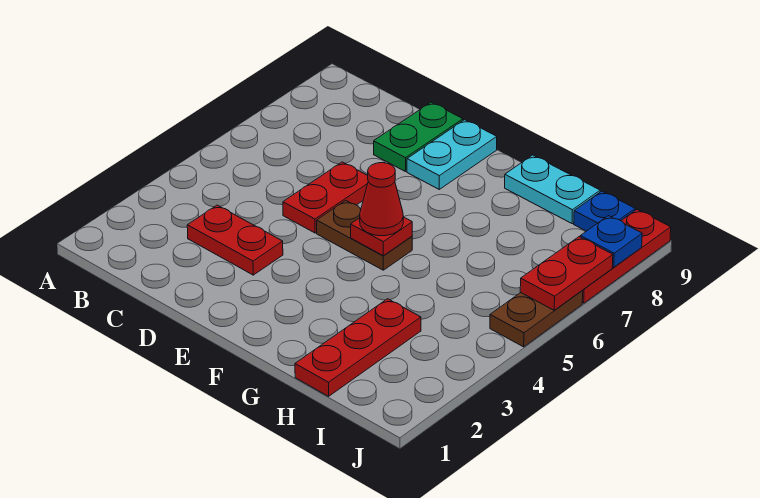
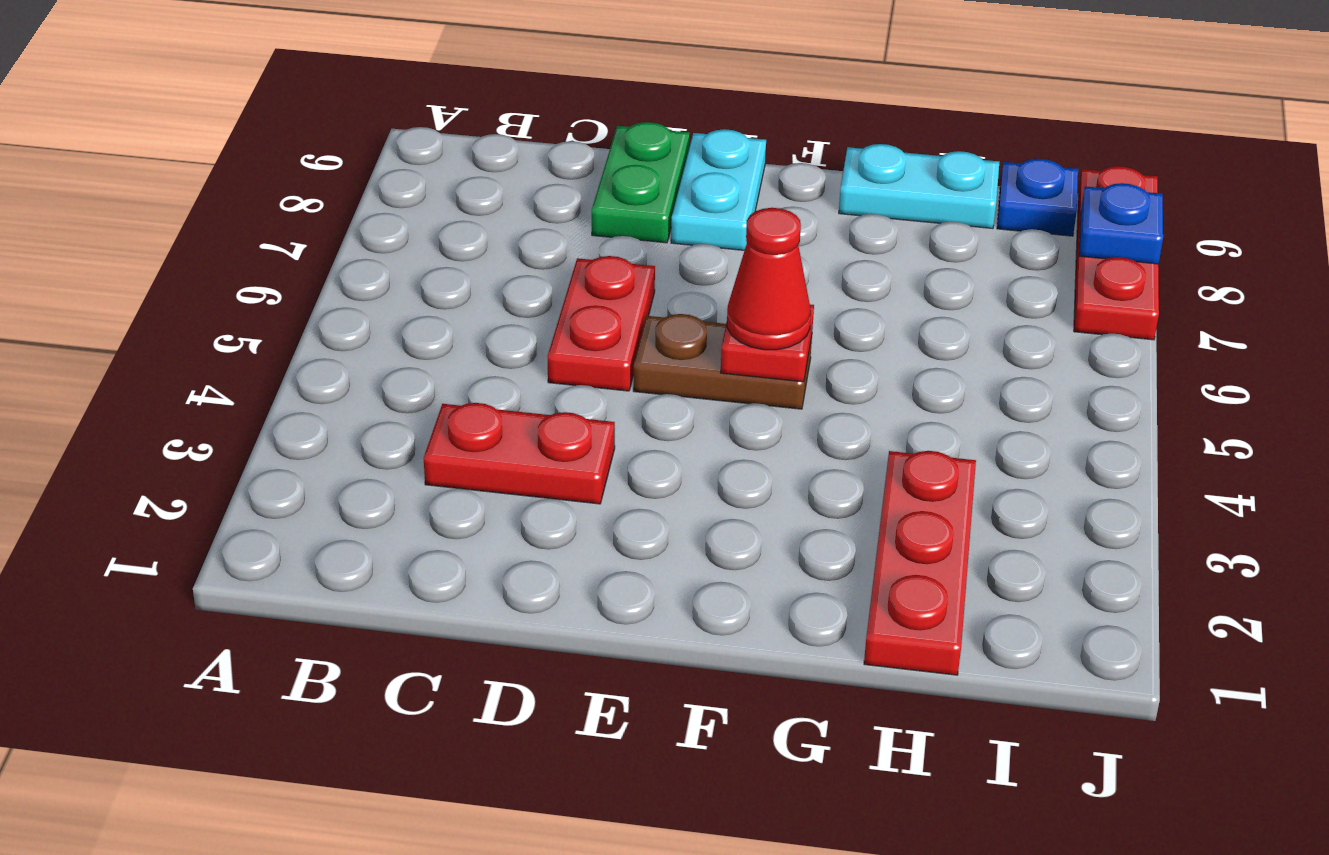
brown plate J5:J6 level 1 -> none
red plate J6:J7 level 2 -> none

